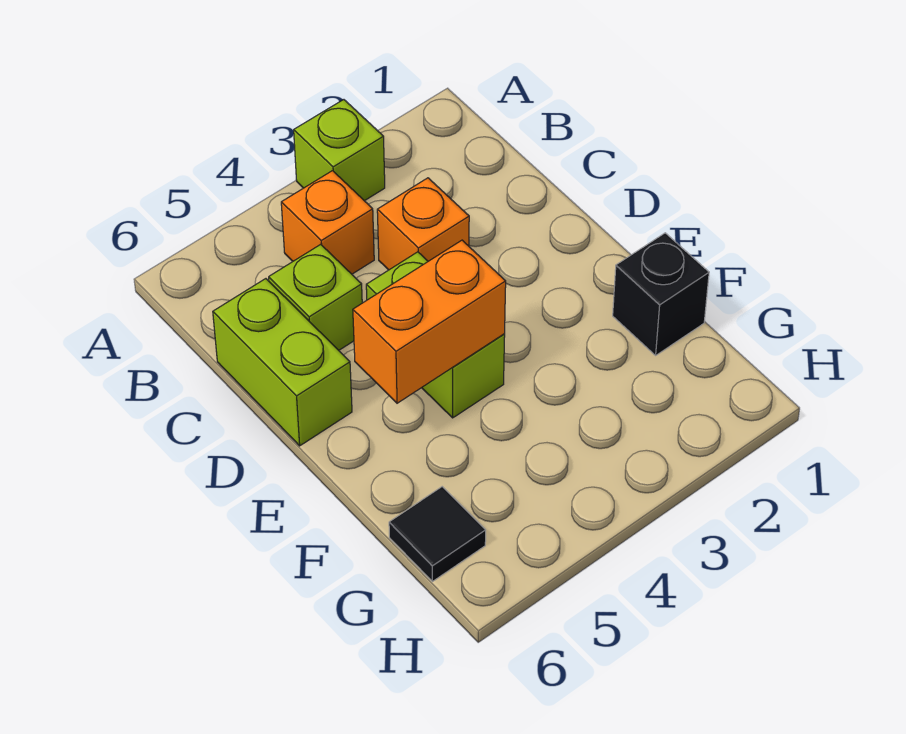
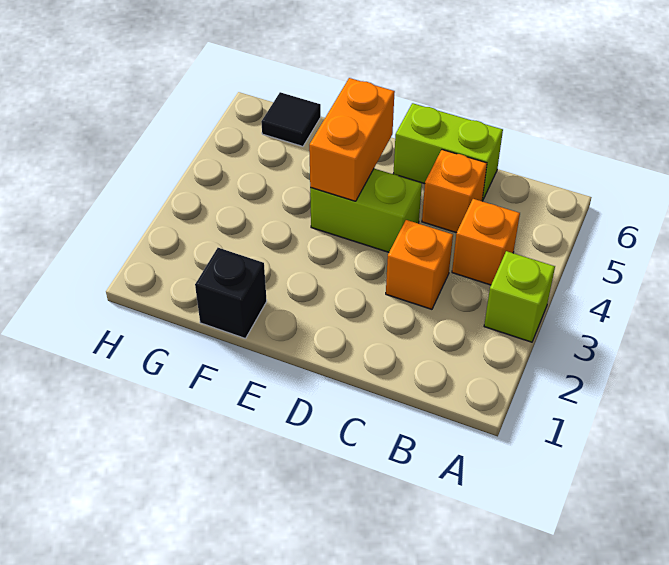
lime brick C5 level 1 -> orange brick C5 level 1

